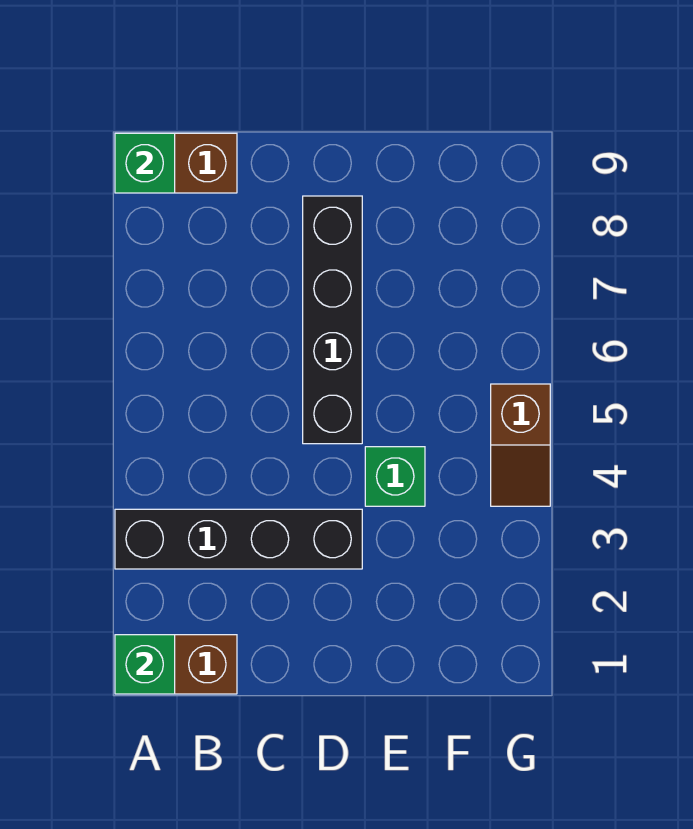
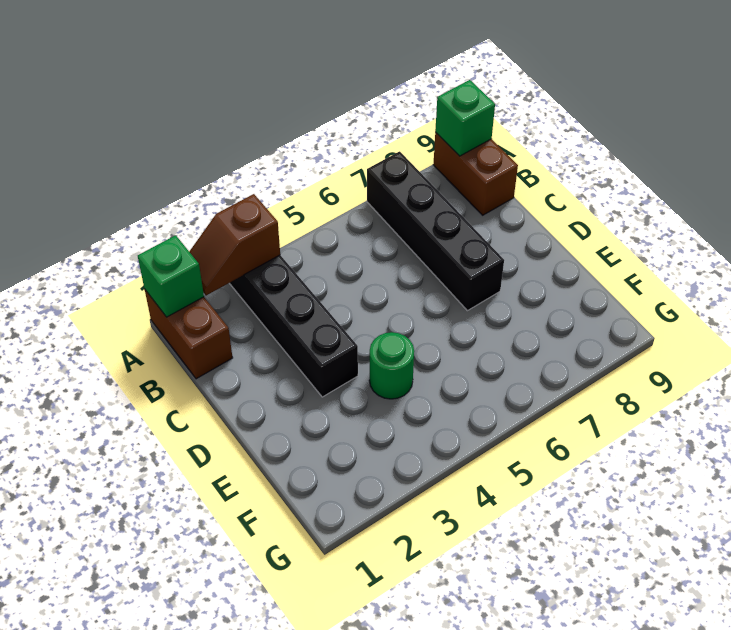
black brick D5:D8 level 1 -> black brick A7:D7 level 1
green brick E4 level 1 -> green round brick E4 level 1
brown slope G4:G5 level 1 top 5 -> brown slope A2:A3 level 2 top 3

